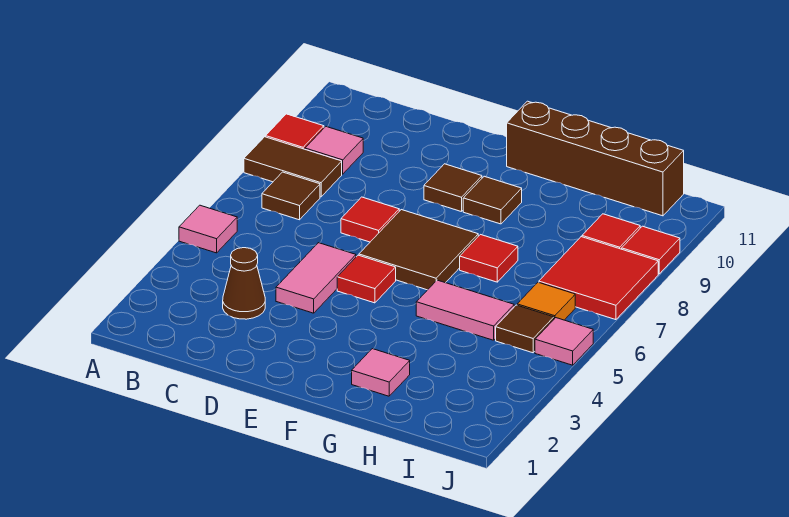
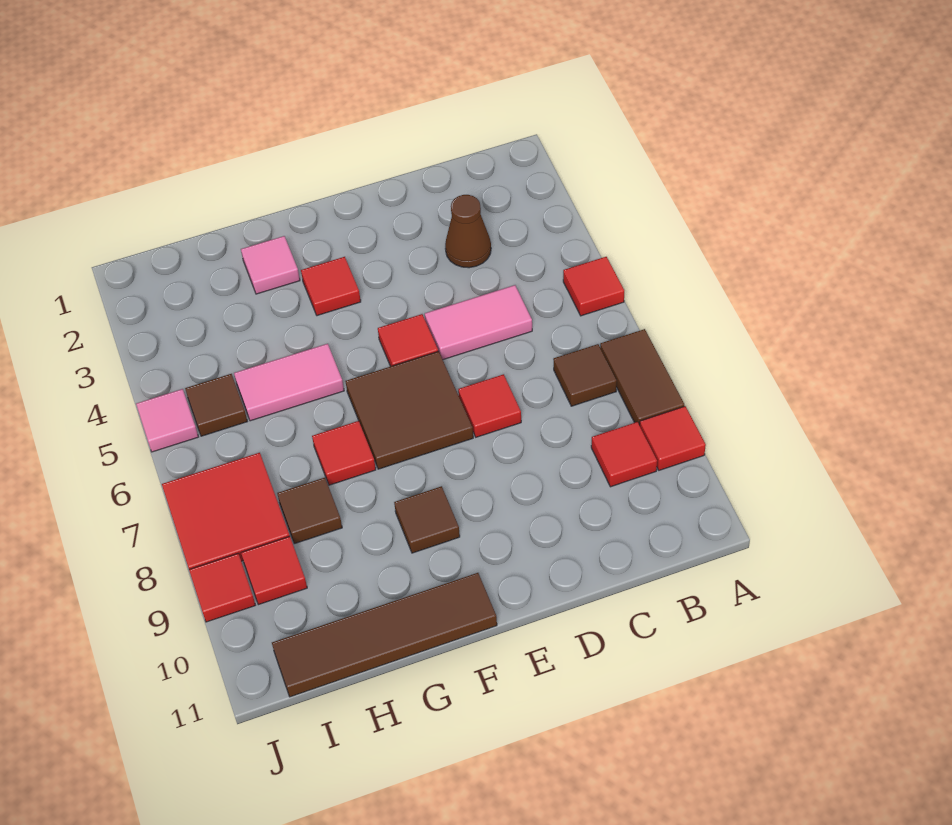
pink tile A5 level 1 -> red tile A5 level 1
brown tile A8:B8 level 1 -> brown tile A7:A8 level 1
pink tile B9 level 1 -> red tile B9 level 1
pink tile D4:D5 level 1 -> pink tile C5:D5 level 1
brown tile E9 level 1 -> brown tile H8 level 1
none -> red tile F3 level 1
brown brick F11:I11 level 1 -> brown tile F11:I11 level 1
orange tile I6 level 1 -> none

